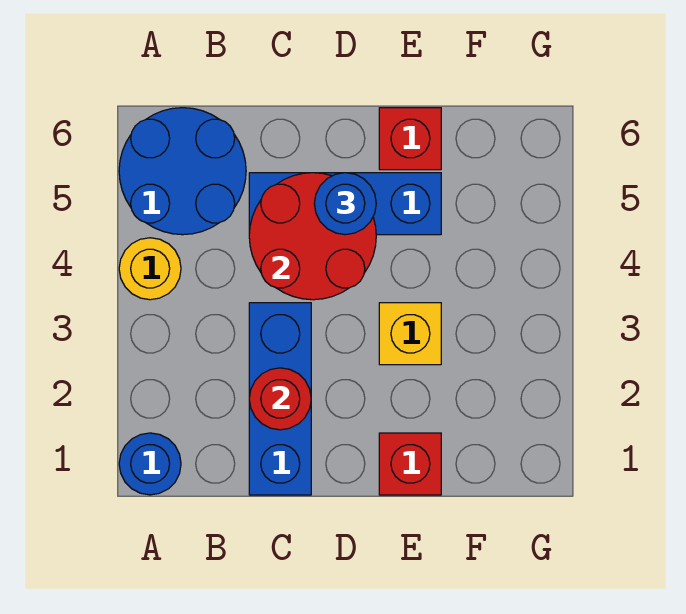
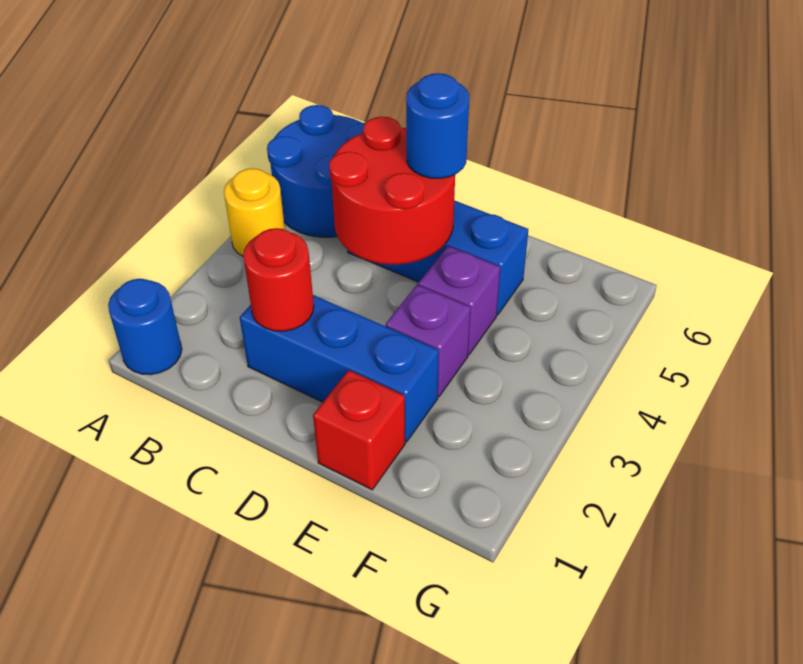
blue brick C1:C3 level 1 -> blue brick C2:E2 level 1
yellow brick E3 level 1 -> purple brick E3 level 1
none -> purple brick E4 level 1
red brick E6 level 1 -> none

